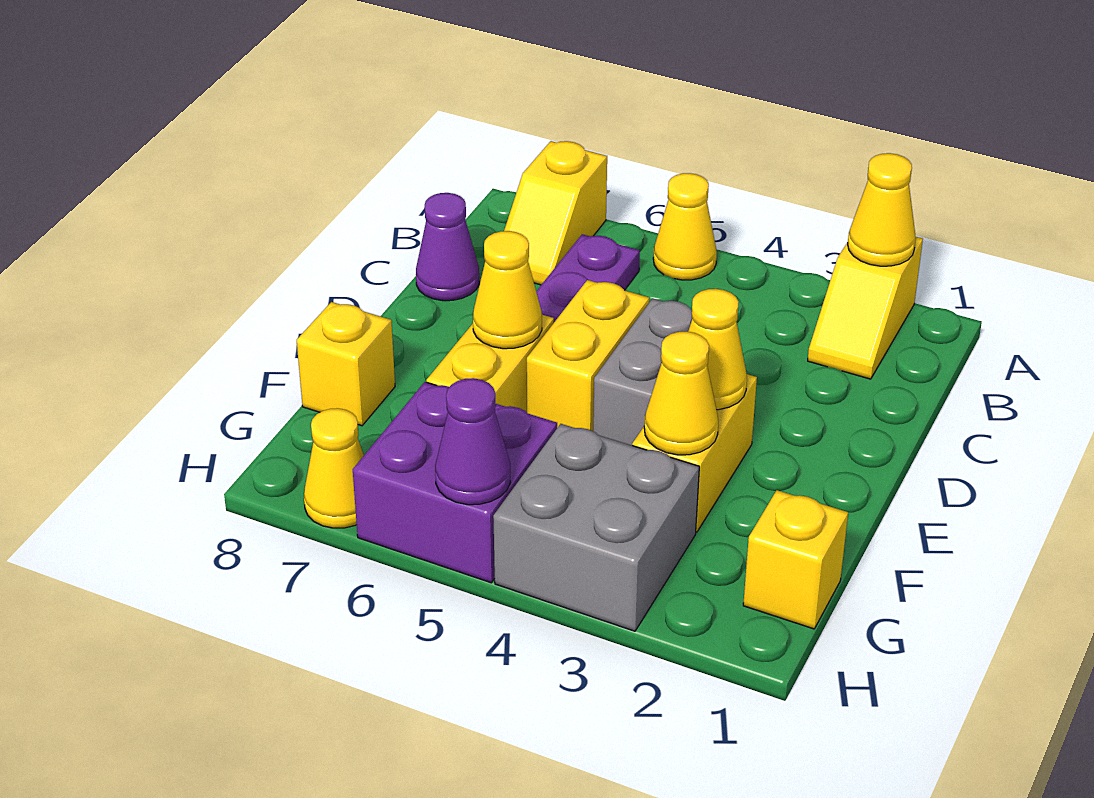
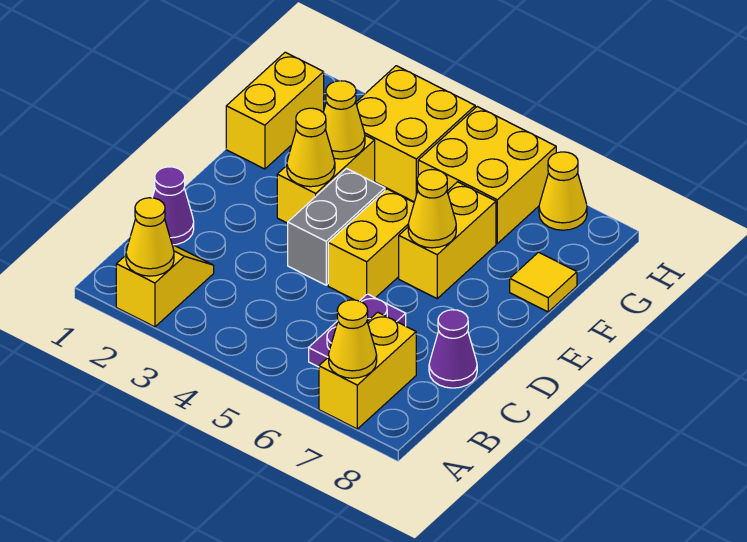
yellow cone A5 level 1 -> yellow cone A7 level 2
yellow slope A7:B7 level 1 top A -> yellow brick A7:B7 level 1
yellow brick F8 level 1 -> yellow tile F8 level 1
yellow brick G1 level 1 -> yellow brick F1:G1 level 1
grey brick G3:H4 level 1 -> yellow brick G3:H4 level 1
purple brick G5:H6 level 1 -> yellow brick G5:H6 level 1
purple cone H5 level 2 -> purple cone C1 level 1

